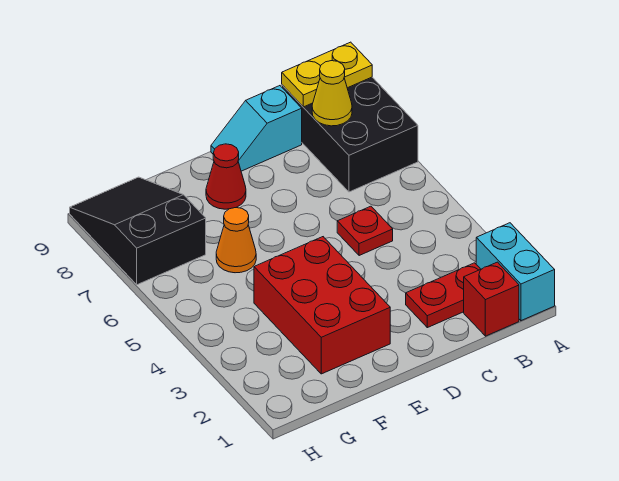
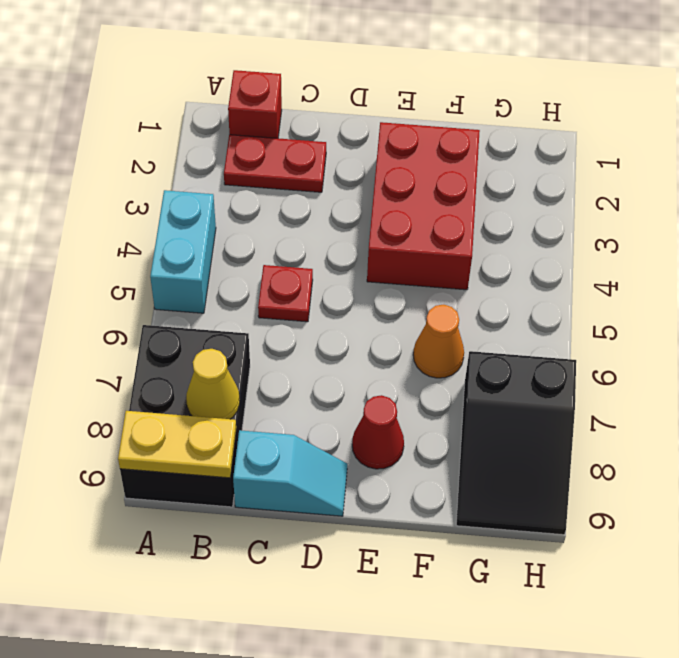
cyan brick A1:A2 level 1 -> cyan brick A4:A5 level 1

